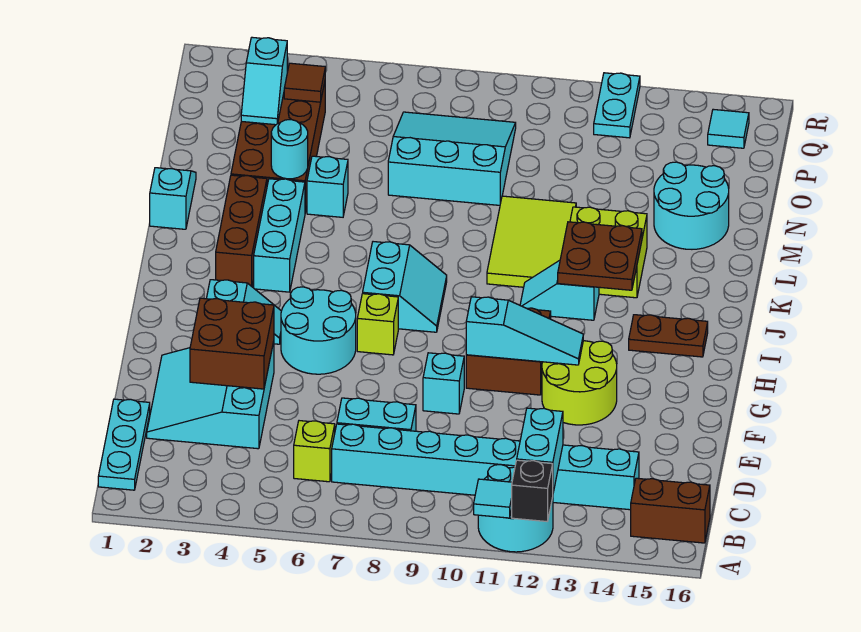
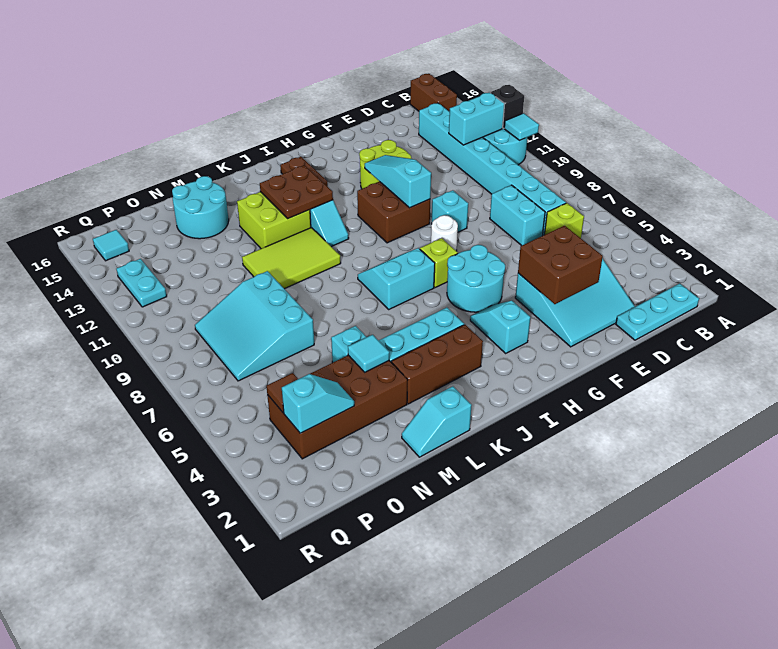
none -> white round brick G8 level 1
cyan round brick M4 level 2 -> cyan tile M4 level 2
cyan plate Q12:R12 level 1 -> cyan plate Q12:Q13 level 1

